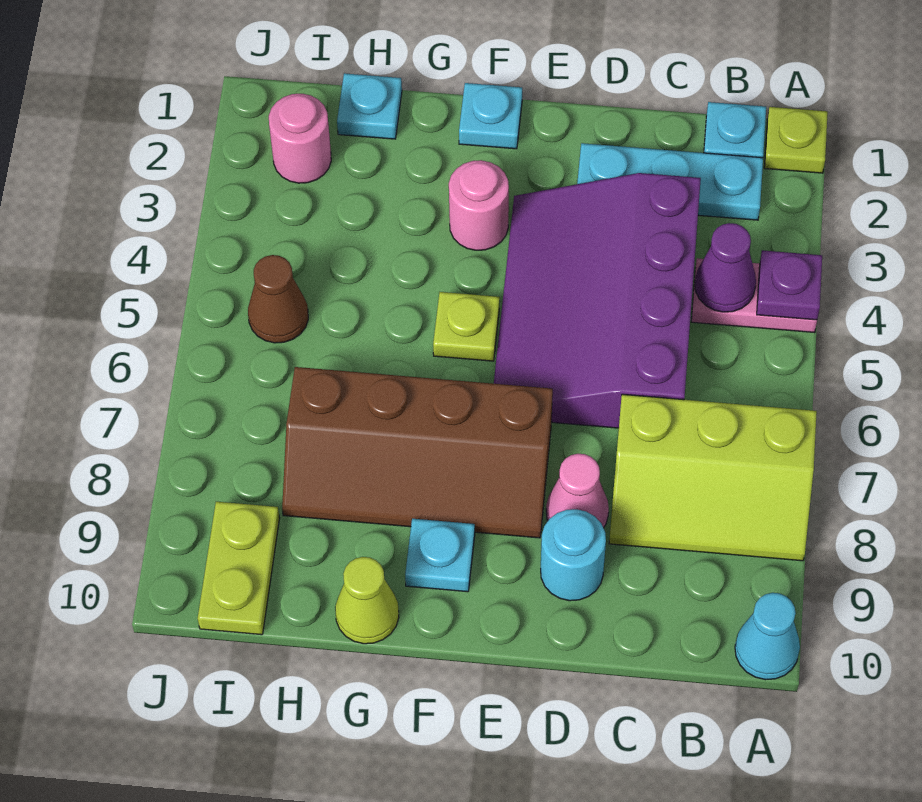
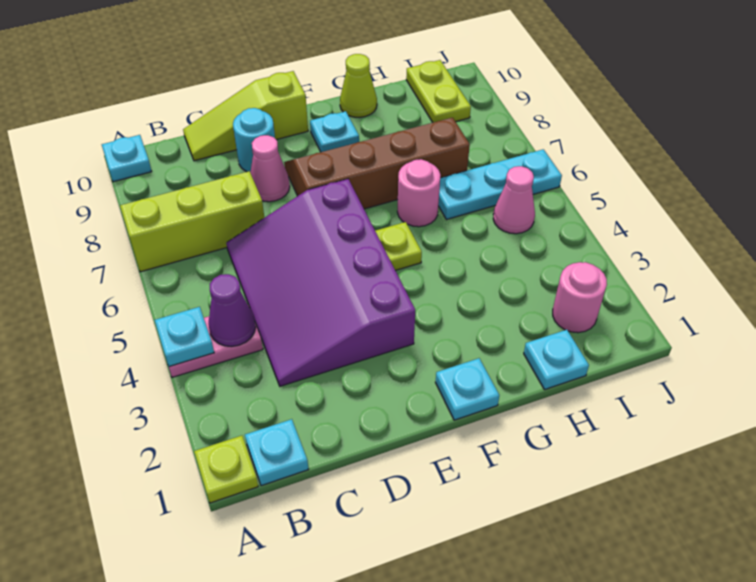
purple plate A4 level 2 -> cyan plate A4 level 2
cyan cone A10 level 1 -> cyan plate A10 level 1
cyan plate B2:D2 level 1 -> cyan plate H6:J6 level 1
purple slope C3:E6 level 1 top C -> purple slope C3:E6 level 1 top E
none -> lime slope C10:E10 level 1 top E
pink round brick F3 level 1 -> pink round brick G6 level 1
brown cone I5 level 1 -> pink cone I5 level 1

